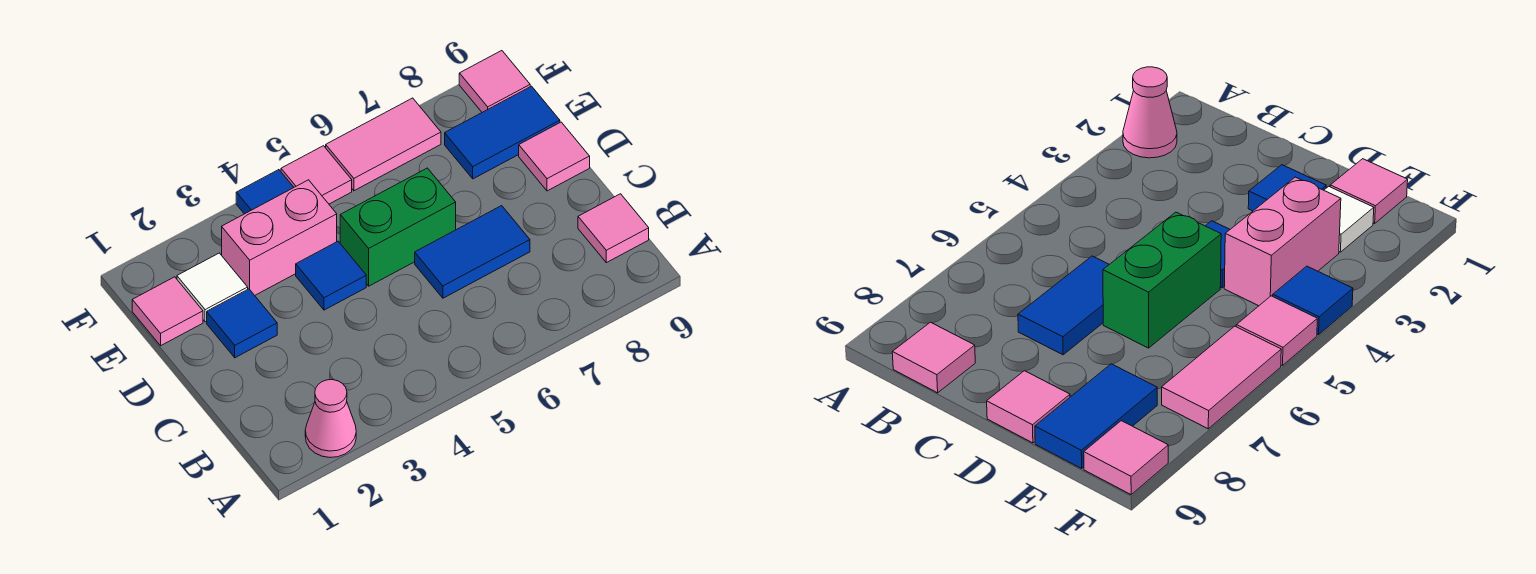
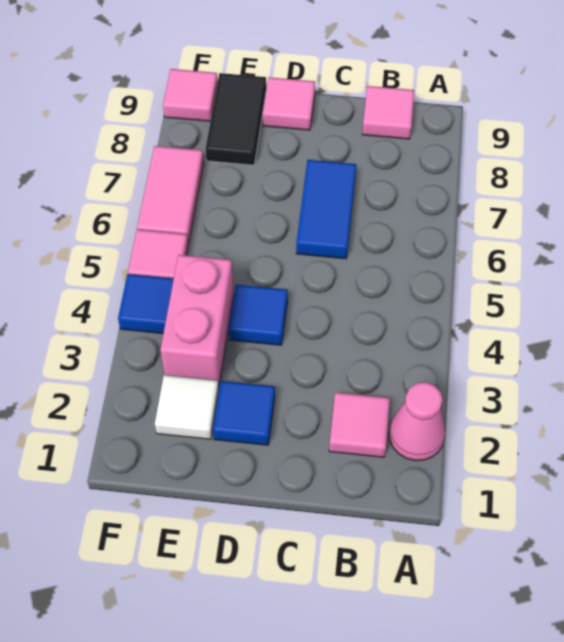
green brick D5:D6 level 1 -> none
pink tile E1 level 1 -> pink tile B2 level 1
blue tile E8:E9 level 1 -> black tile E8:E9 level 1

